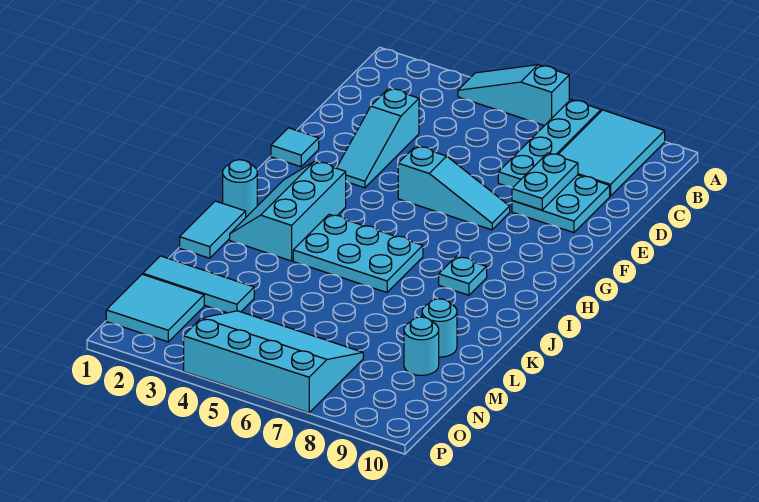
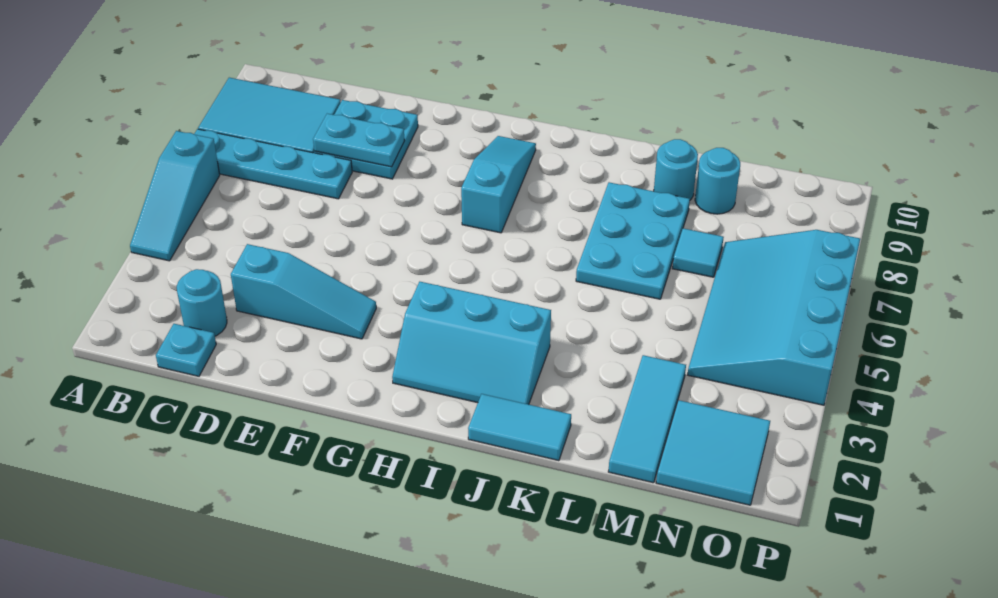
cyan tile F1 level 1 -> cyan tile M7 level 1
cyan slope F5:F7 level 1 top 5 -> cyan slope H7:H9 level 1 top 7
cyan round brick I1 level 1 -> cyan round brick C2 level 1
cyan plate I4:J6 level 1 -> cyan plate K6:L8 level 1
cyan plate I8 level 1 -> cyan plate C1 level 1

